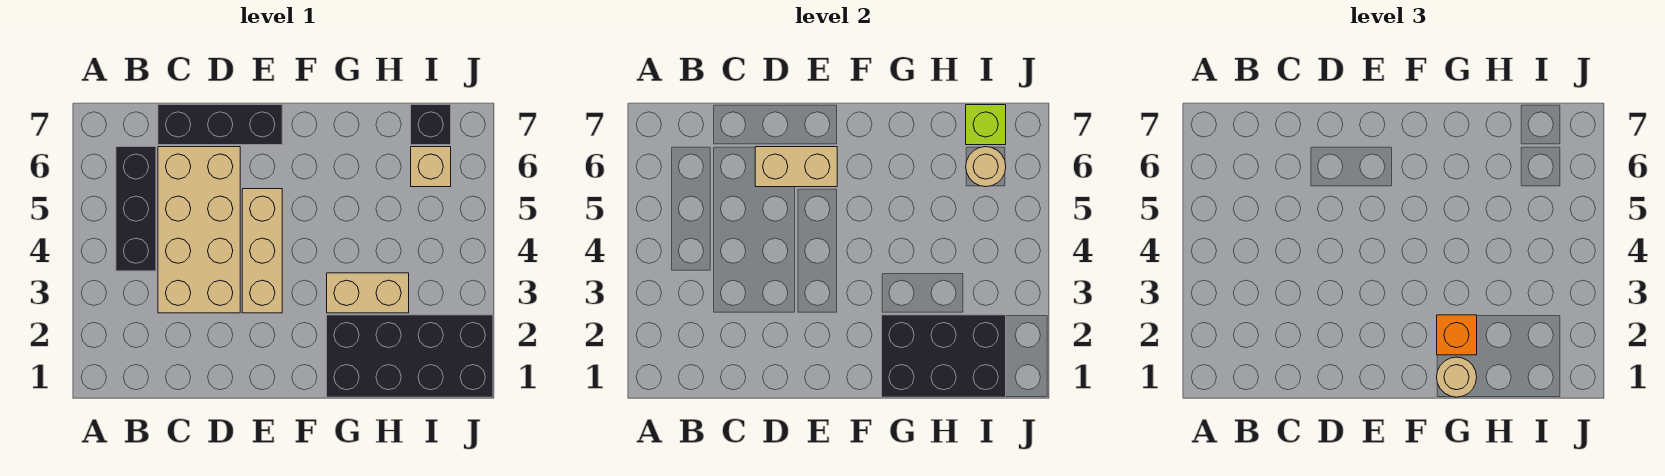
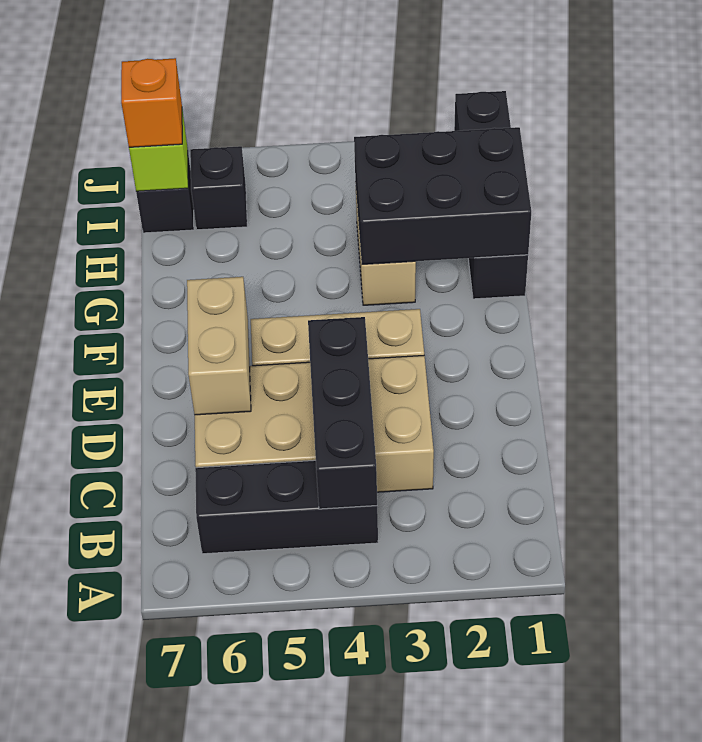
black brick C7:E7 level 1 -> black brick B4:D4 level 2
black brick G1:J2 level 1 -> black brick G1:J1 level 1
black brick G1:I2 level 2 -> black brick G1:H3 level 2
tan round brick G1 level 3 -> none
orange brick G2 level 3 -> orange brick I7 level 3
tan brick I6 level 1 -> black brick I6 level 1
tan round brick I6 level 2 -> none

